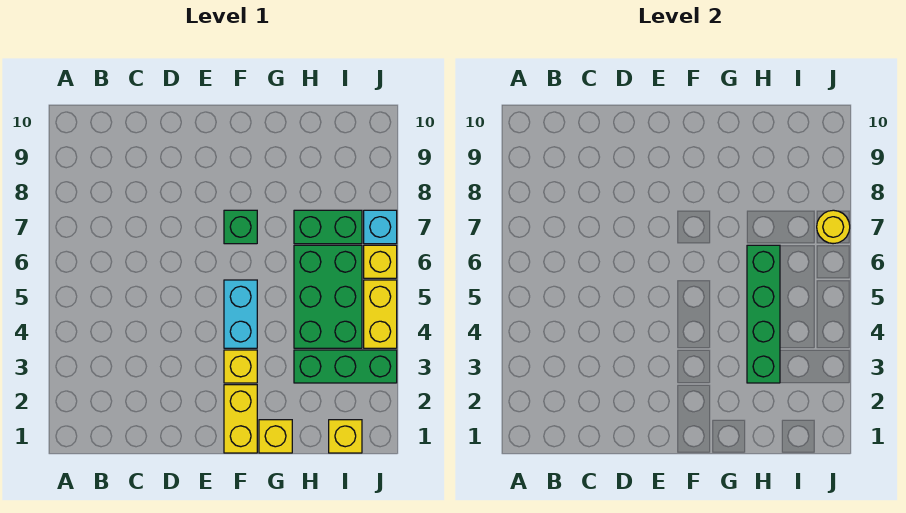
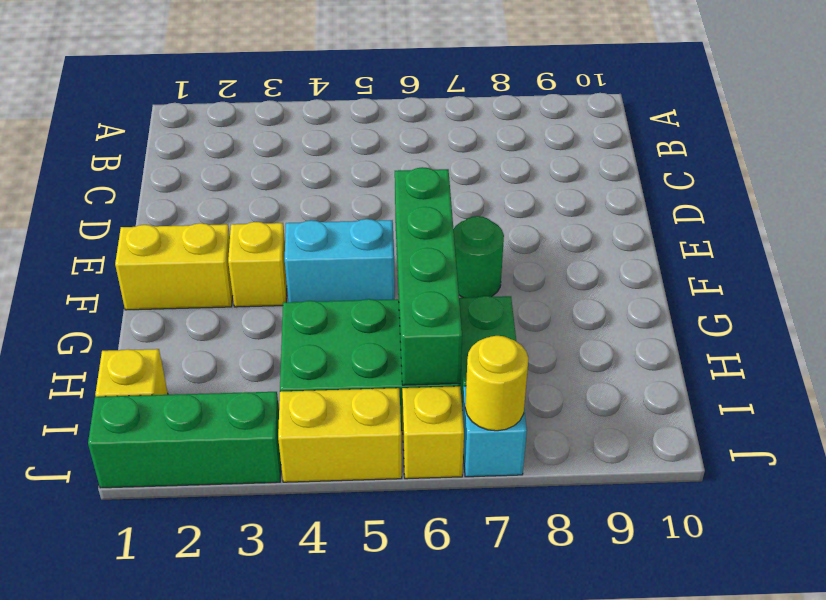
green brick F7 level 1 -> green round brick F7 level 1
yellow brick G1 level 1 -> none
green brick H3:J3 level 1 -> green brick J1:J3 level 1
green brick H3:H6 level 2 -> green brick F6:I6 level 2

